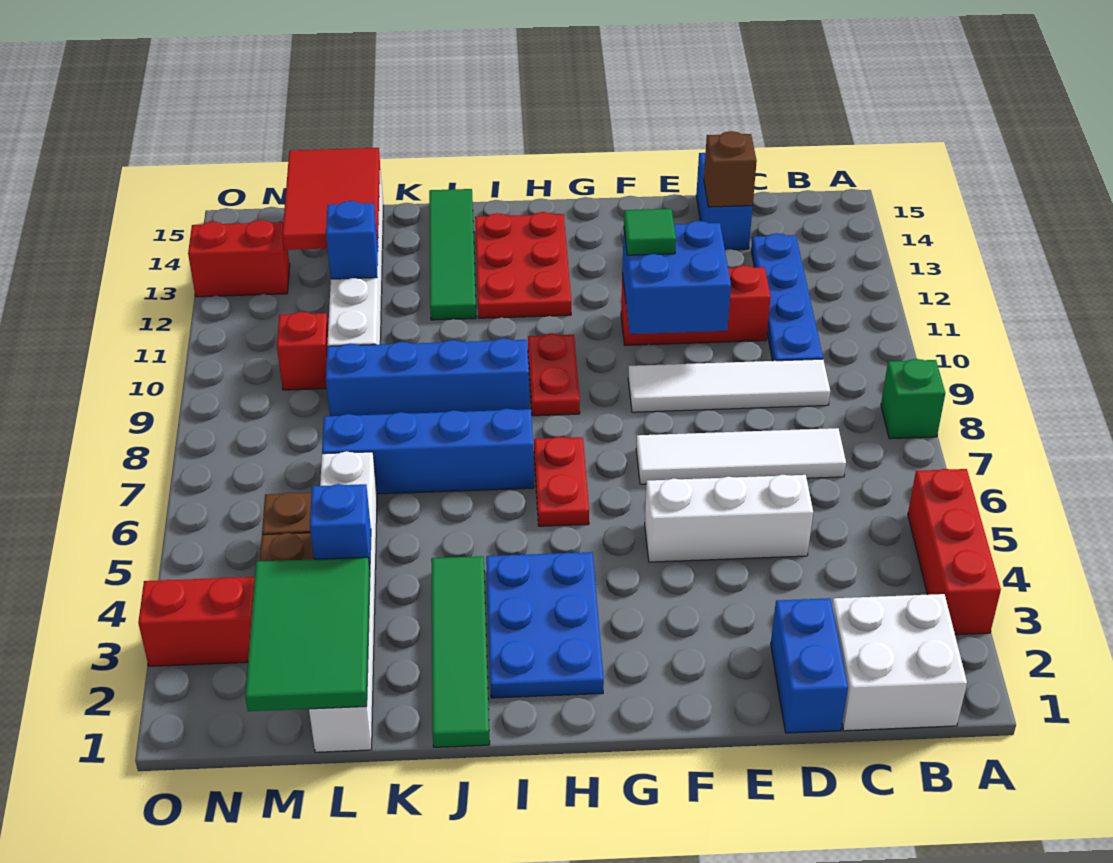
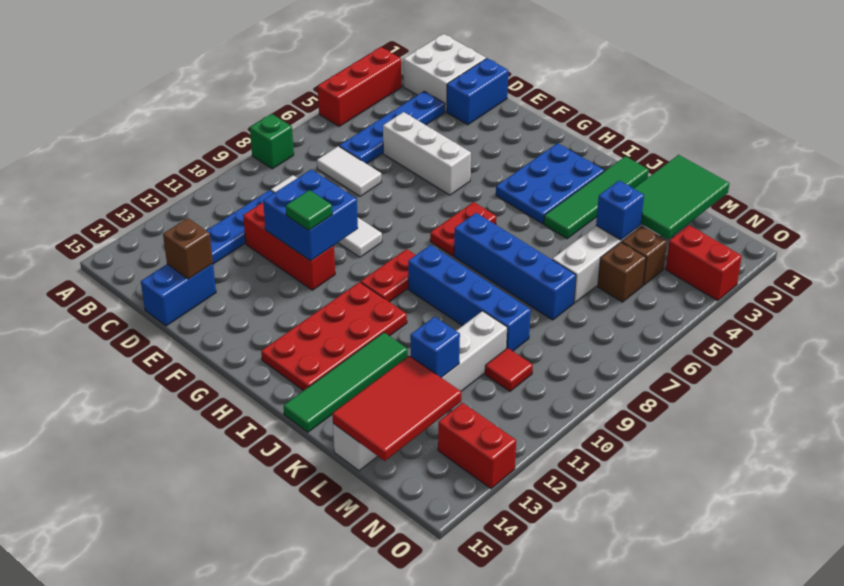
none -> blue plate C3:C6 level 1
white tile C7:F7 level 1 -> white tile C7:D7 level 1
red plate H12:I14 level 1 -> red plate H11:I14 level 1
red brick M10 level 1 -> red tile M10 level 1

